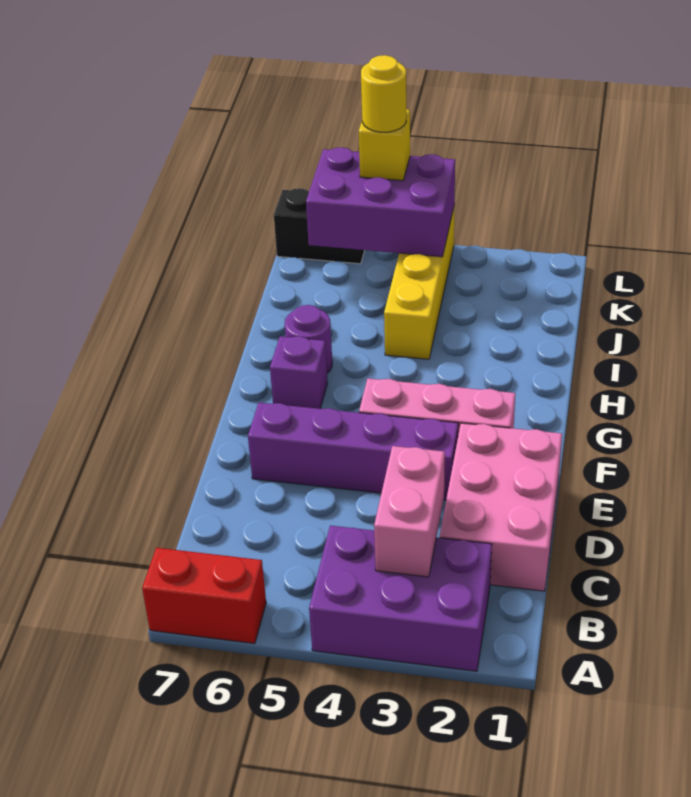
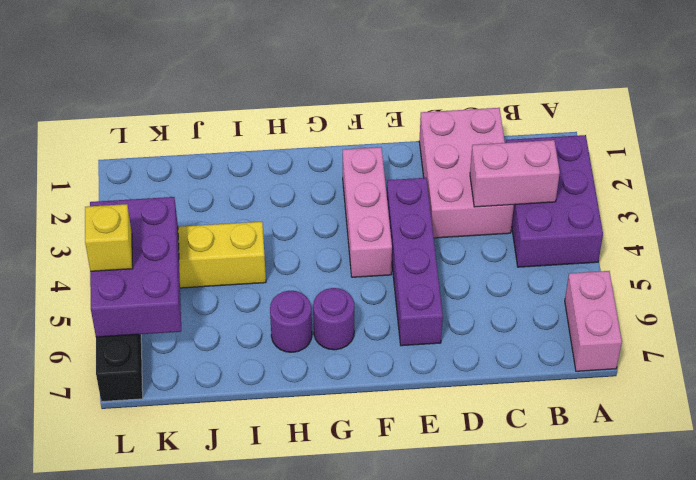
red brick A6:A7 level 1 -> pink brick A6:A7 level 1
pink brick C1:E2 level 1 -> pink brick C1:D3 level 1
purple brick G6 level 1 -> purple round brick G6 level 1
yellow round brick L5 level 4 -> none

